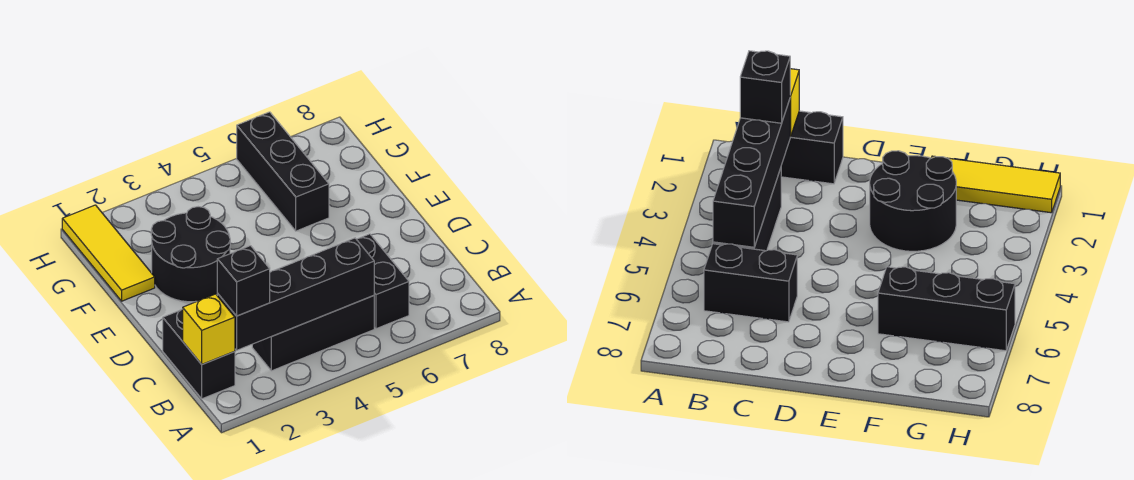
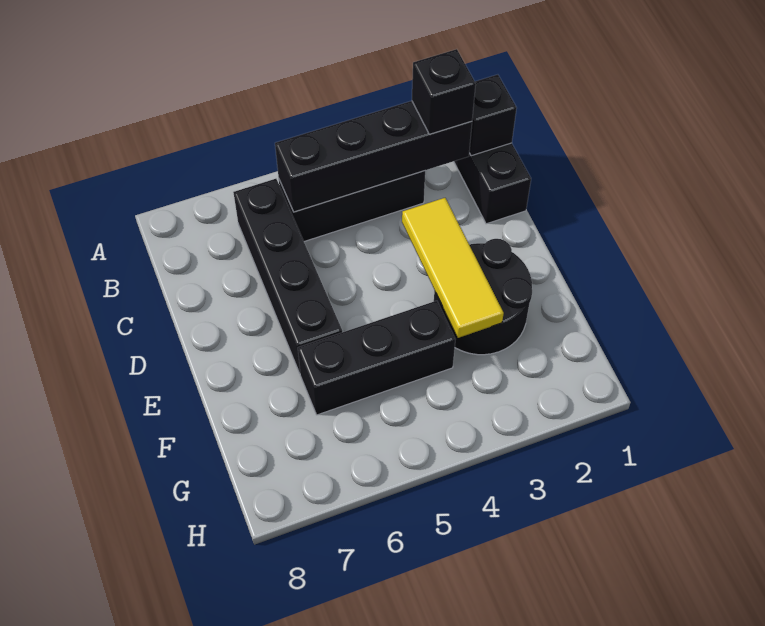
yellow brick B1 level 2 -> black brick B1 level 2
black brick B6:C6 level 1 -> black brick B6:E6 level 1
yellow tile F1:H1 level 1 -> yellow tile D3:F3 level 2
black brick F6:H6 level 1 -> black brick F4:F6 level 1

